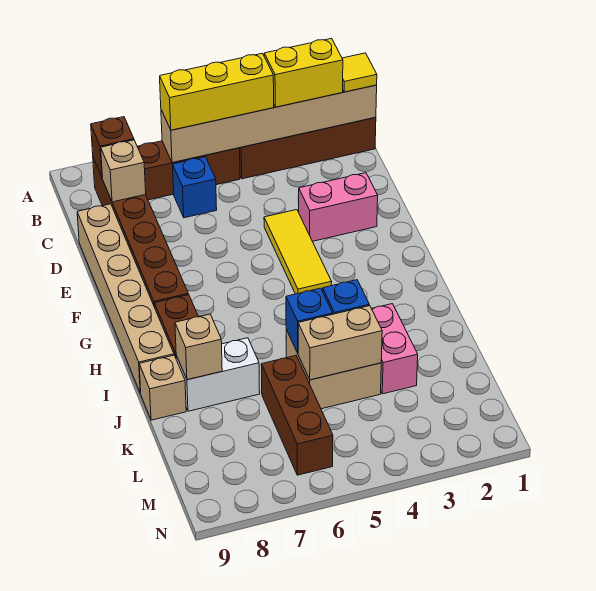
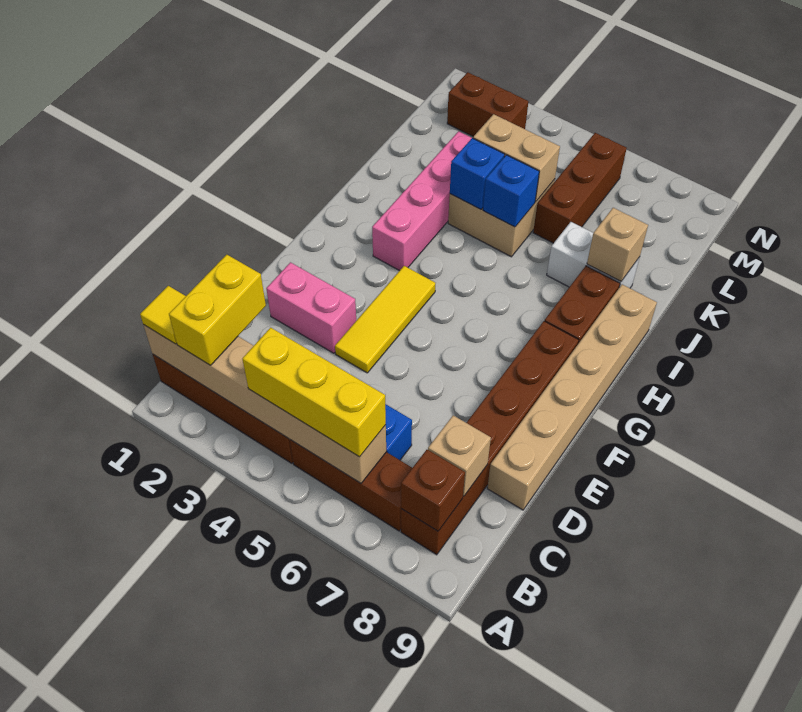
yellow brick B2:B3 level 3 -> yellow brick B2:C2 level 3
pink brick J3:K3 level 1 -> pink brick H3:K3 level 1
tan brick J9 level 1 -> none
none -> brown brick M2:M3 level 1

